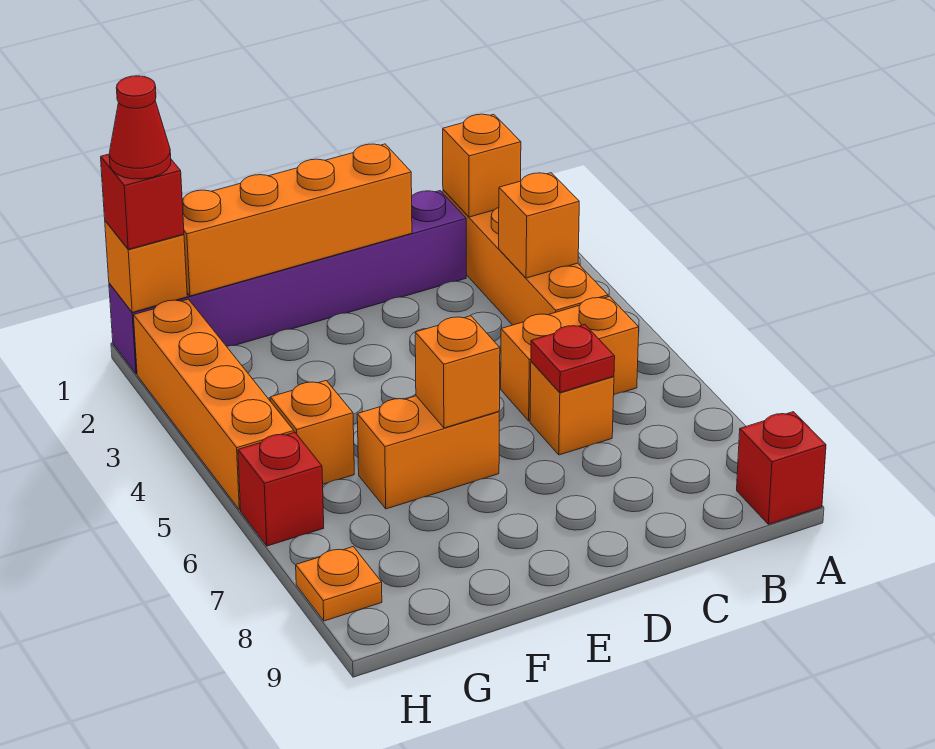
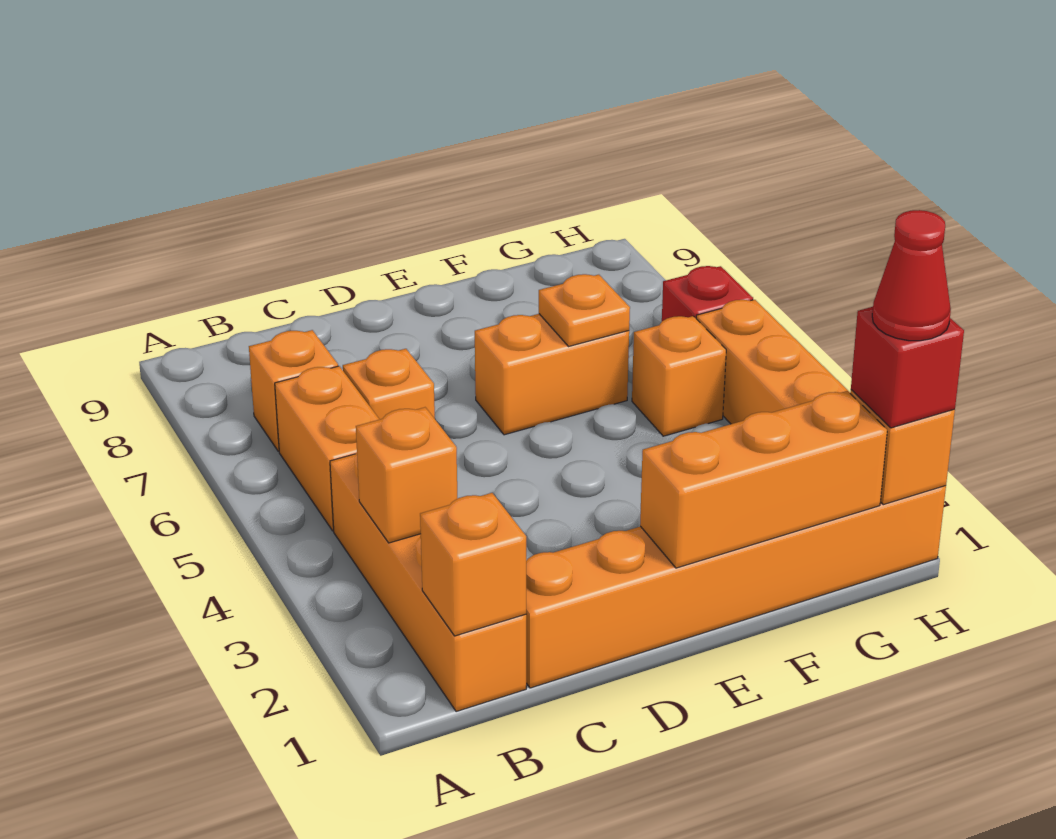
red brick A9 level 1 -> none
orange brick B5:C5 level 1 -> orange brick B5:B6 level 1
purple brick C1:H1 level 1 -> orange brick C1:H1 level 1
red plate C6 level 2 -> none
orange brick D1:G1 level 2 -> orange brick E1:G1 level 2
orange brick E6 level 2 -> orange brick B7 level 1
orange plate H8 level 1 -> orange plate F6 level 2

